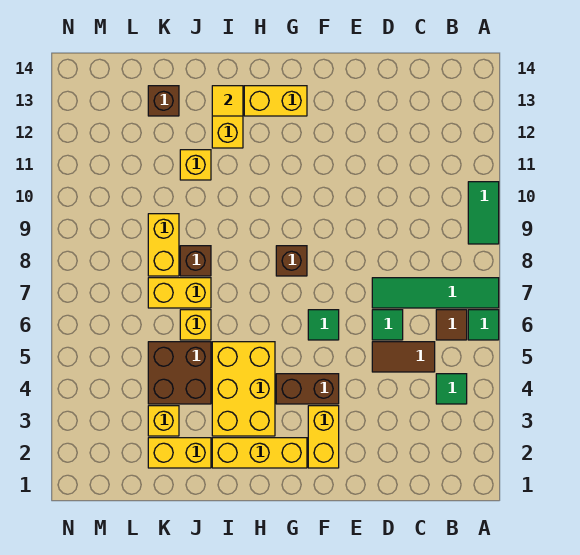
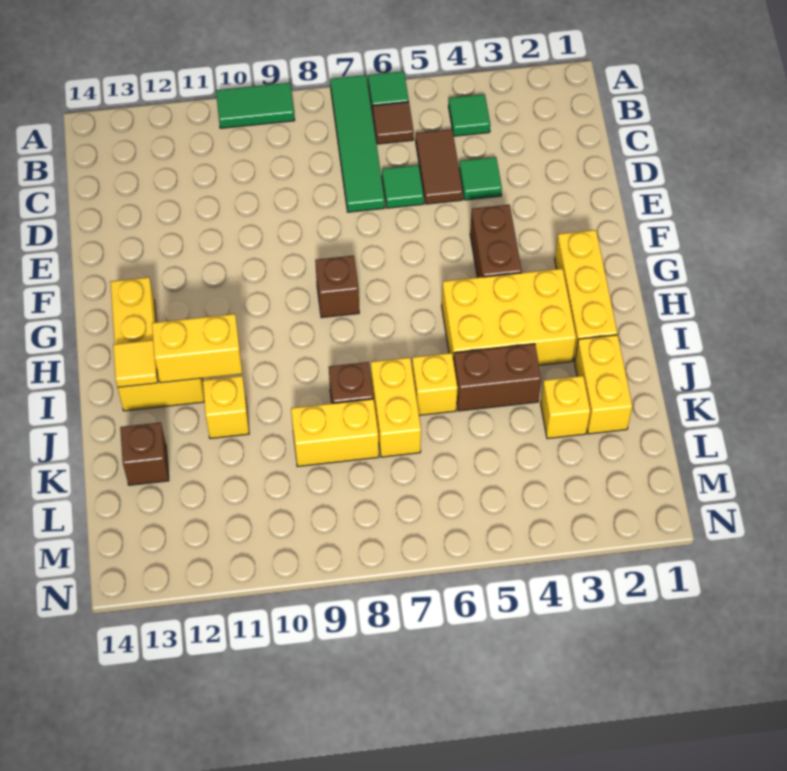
yellow brick F2:F3 level 1 -> yellow brick I11:I12 level 2
green tile F6 level 1 -> green tile D4 level 1
brown brick J4:K5 level 1 -> brown brick J4:J5 level 1

